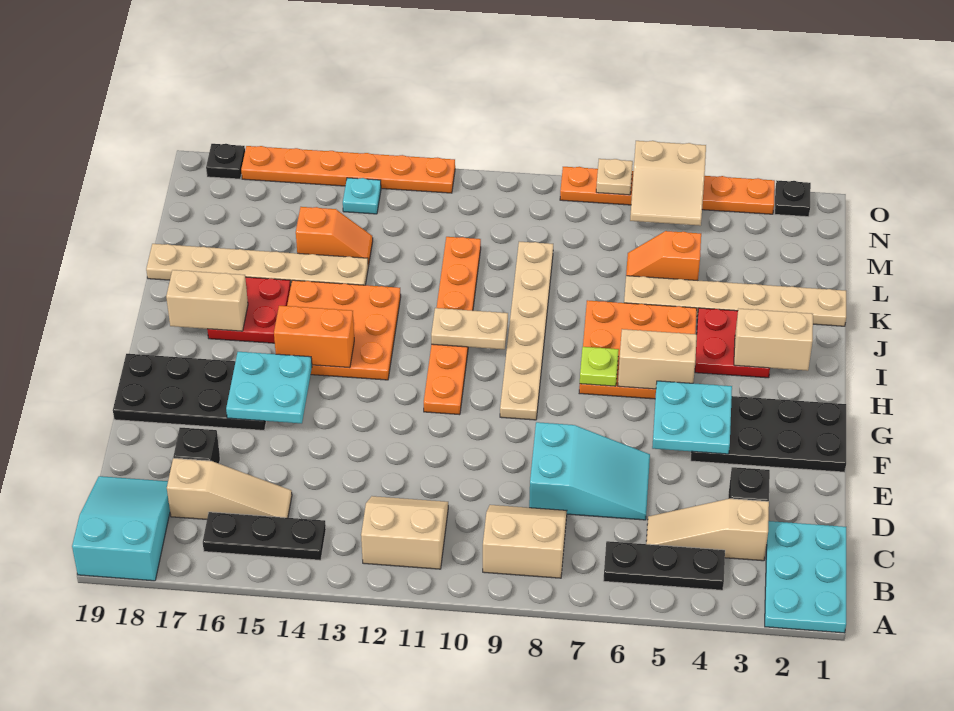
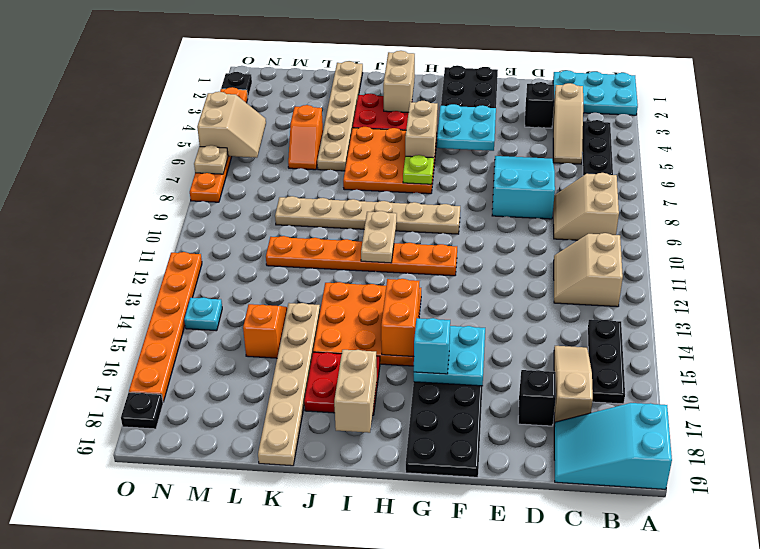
none -> cyan brick G16 level 3

